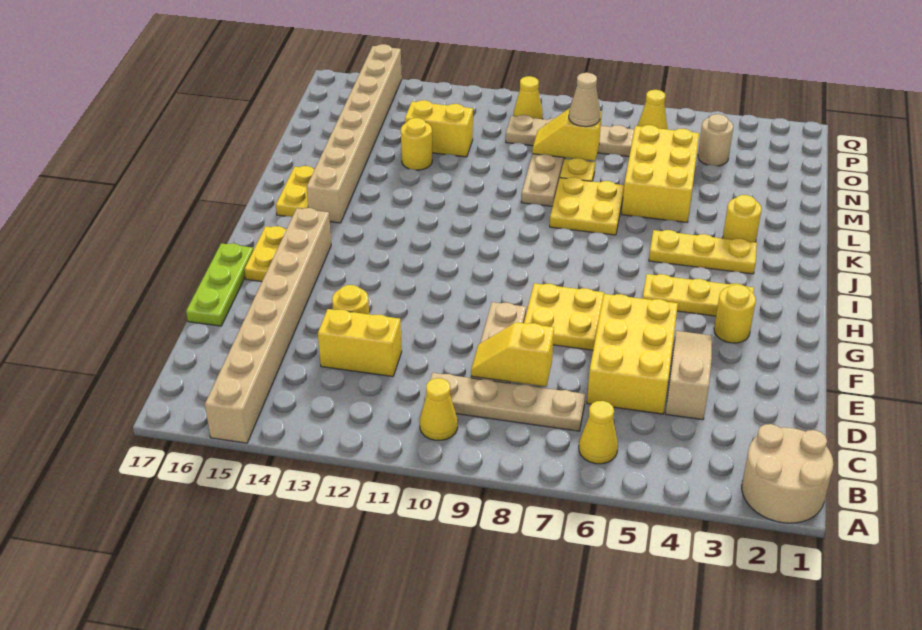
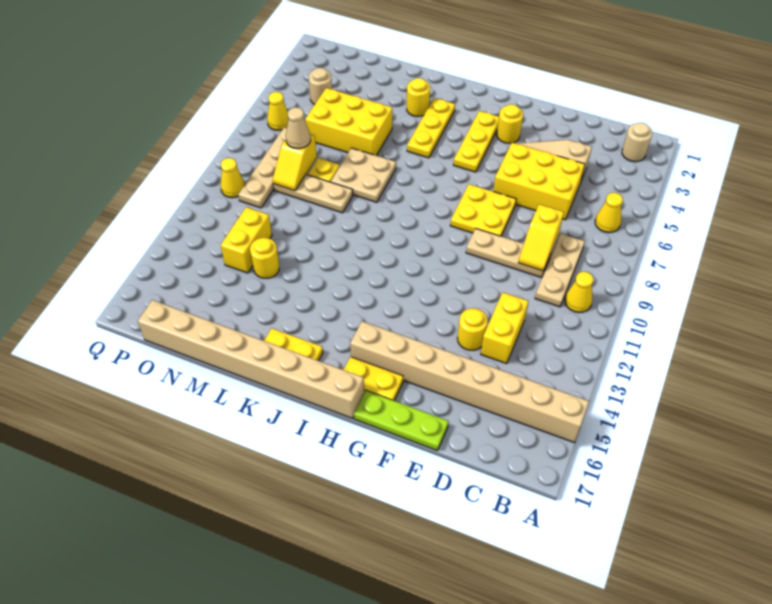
tan round brick A1:B2 level 1 -> tan round brick B2 level 1
tan plate C7:C10 level 1 -> tan plate C8:C10 level 1
tan brick J15:Q15 level 1 -> tan brick H17:O17 level 1
yellow plate K7:L8 level 1 -> tan plate K7:L8 level 1

